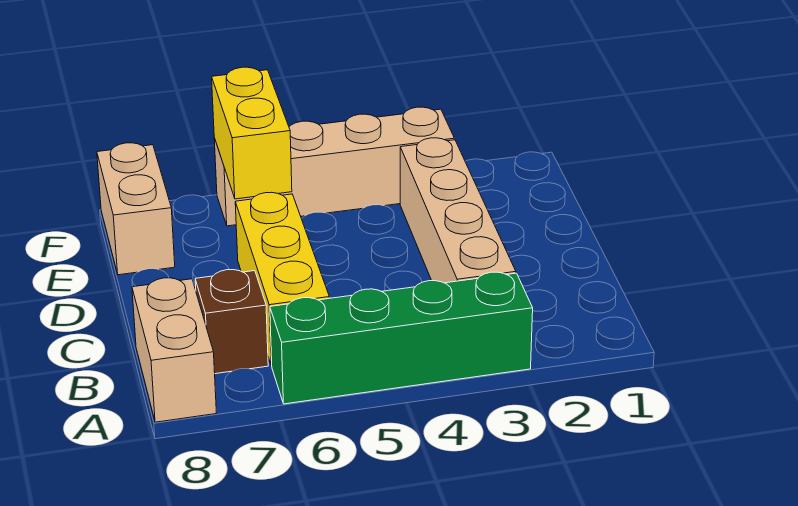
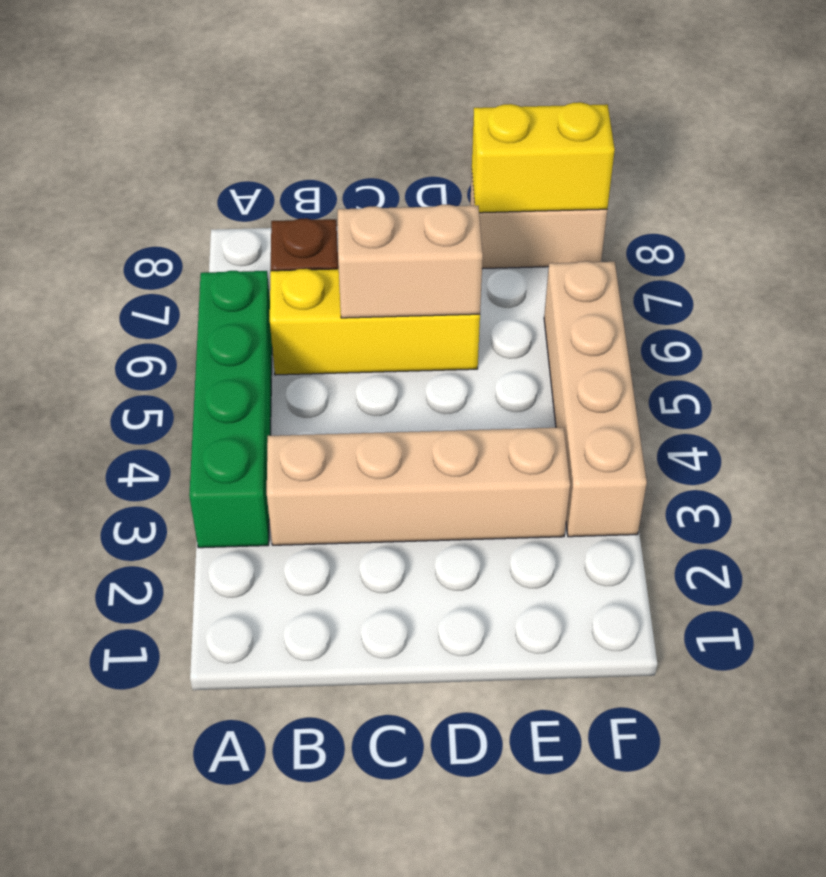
tan brick A8:B8 level 1 -> tan brick C6:D6 level 2
yellow brick E6:F6 level 2 -> yellow brick E8:F8 level 2

